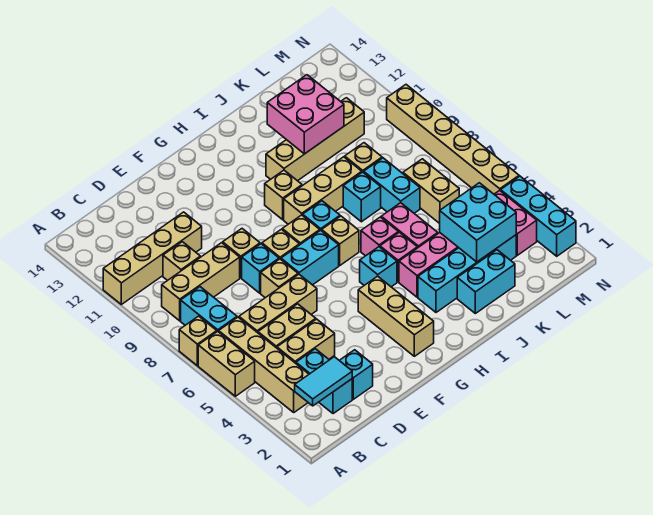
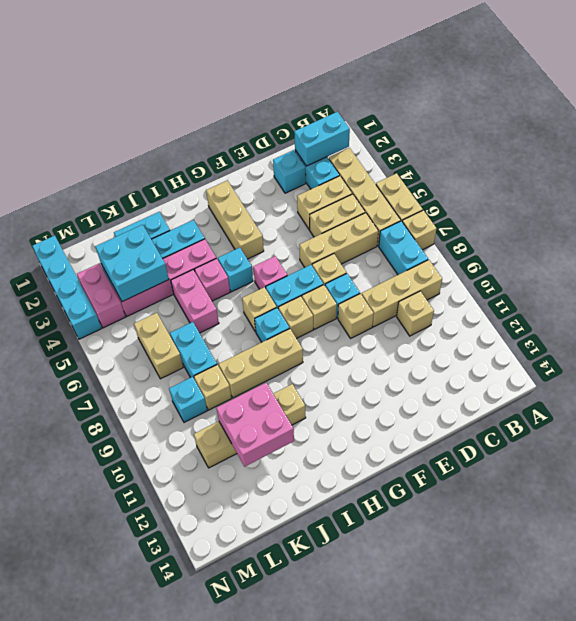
tan brick A11:D11 level 1 -> none
cyan tile B2:C2 level 2 -> cyan brick B2:C2 level 2
tan brick H10 level 1 -> none
pink brick I6 level 1 -> pink brick G6 level 1
cyan brick J8 level 1 -> cyan brick L9 level 1
cyan brick N2:N4 level 1 -> cyan brick N1:N4 level 1
tan brick N5:N10 level 1 -> none

